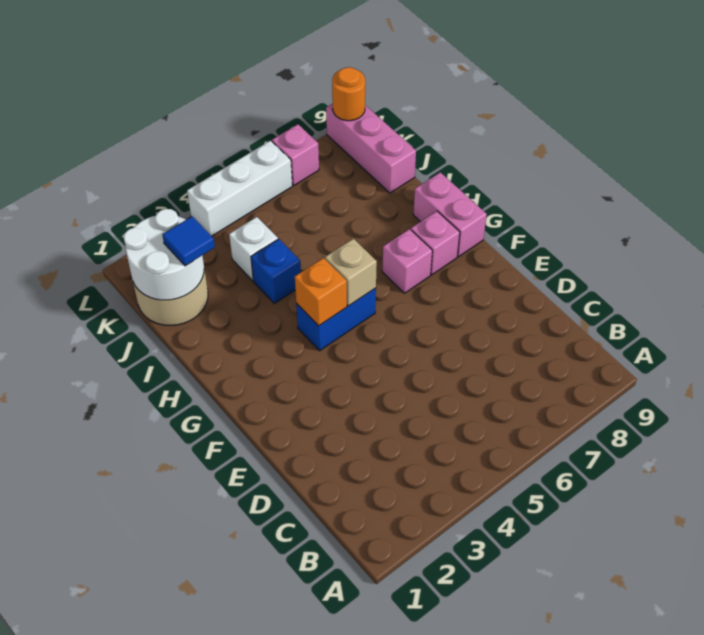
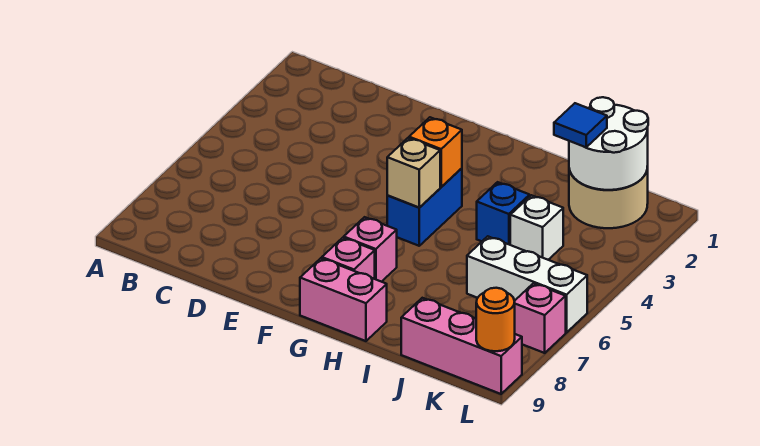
white brick L4:L6 level 1 -> white brick J6:L6 level 1

